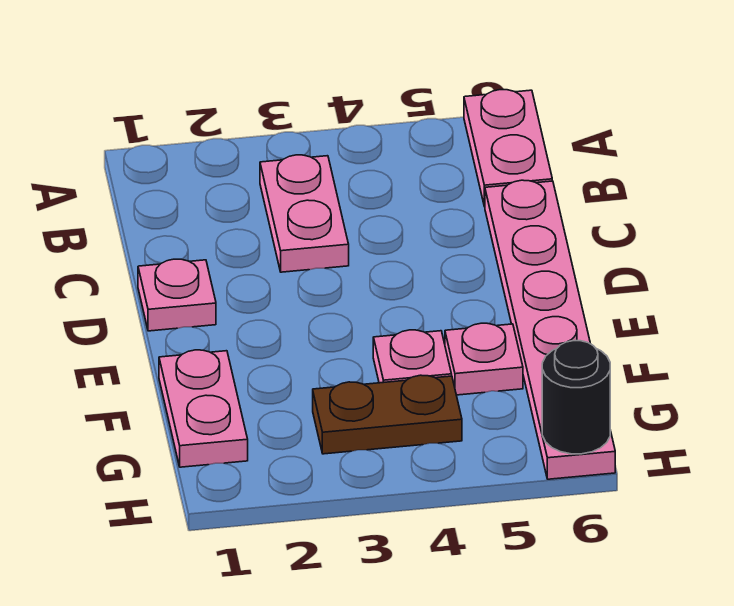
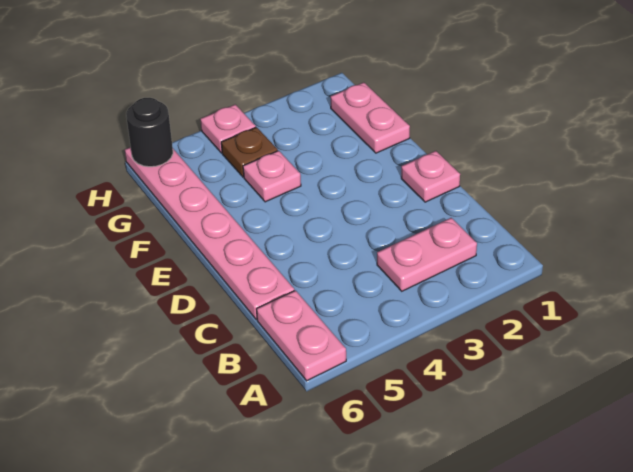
pink plate B3:C3 level 1 -> pink plate B2:B3 level 1
pink plate F5 level 1 -> pink plate H4 level 1
brown plate G3:G4 level 1 -> brown plate G4 level 1

